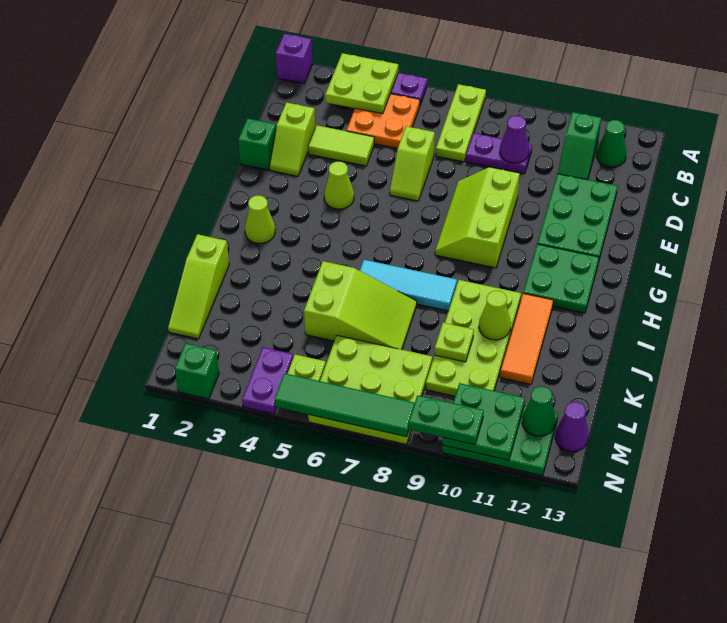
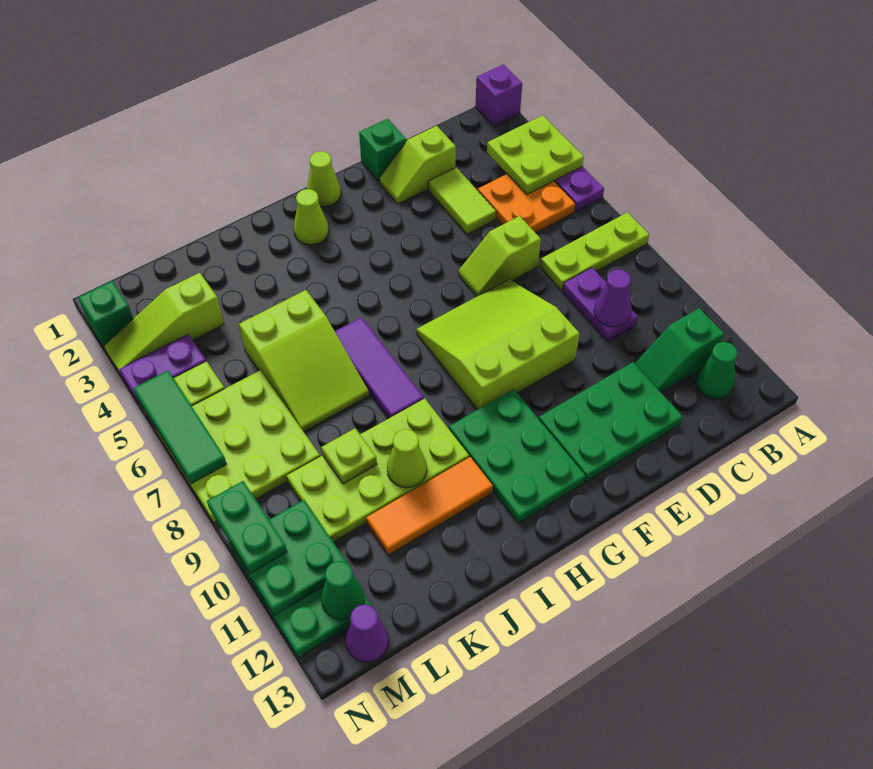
lime slope E8:G9 level 1 top 9 -> lime slope E7:G9 level 1 top 9
lime cone F4 level 1 -> lime cone G1 level 1
green plate G11:H12 level 1 -> green plate G10:H12 level 1
cyan tile I6:I8 level 1 -> purple tile I6:I8 level 1
lime slope J1:L1 level 1 top J -> lime slope L3:N3 level 1 top L
green tile N5:N8 level 2 -> green tile N5:N7 level 2

